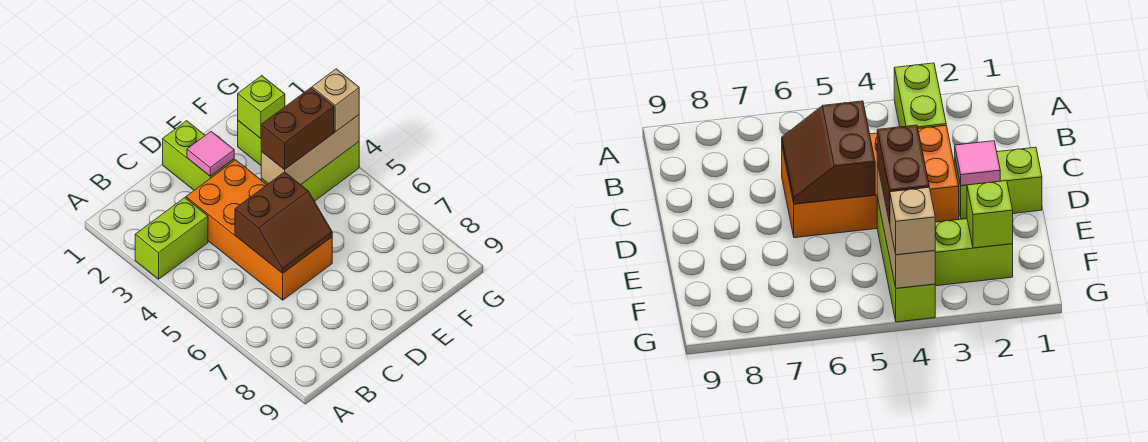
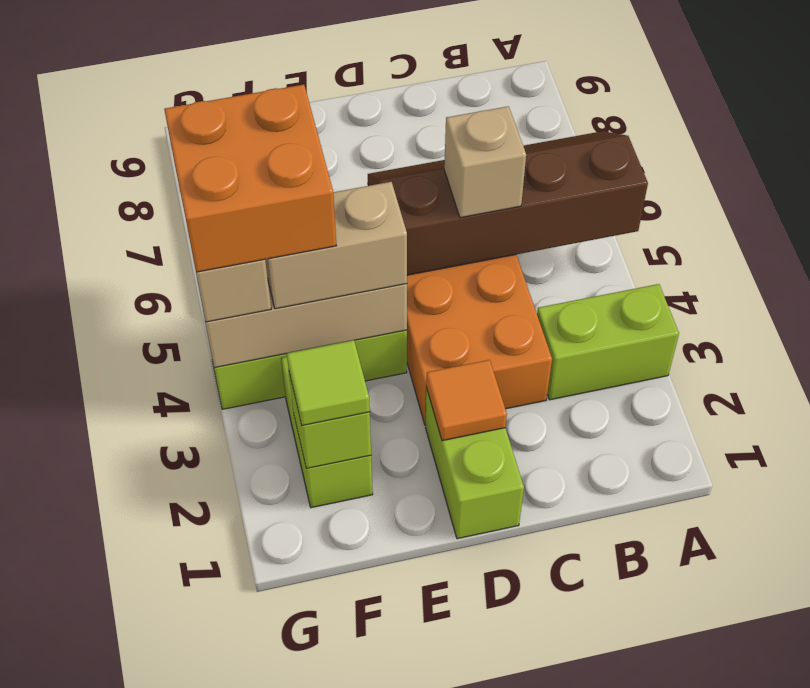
brown slope C5:D6 level 2 top 5 -> brown slope A5:D6 level 2 top 5
none -> tan brick C5 level 3
pink tile D2 level 2 -> orange tile D2 level 2
brown brick E4:F4 level 3 -> tan brick E4:F4 level 3
none -> lime tile F2 level 3
none -> orange brick F4:G5 level 4

